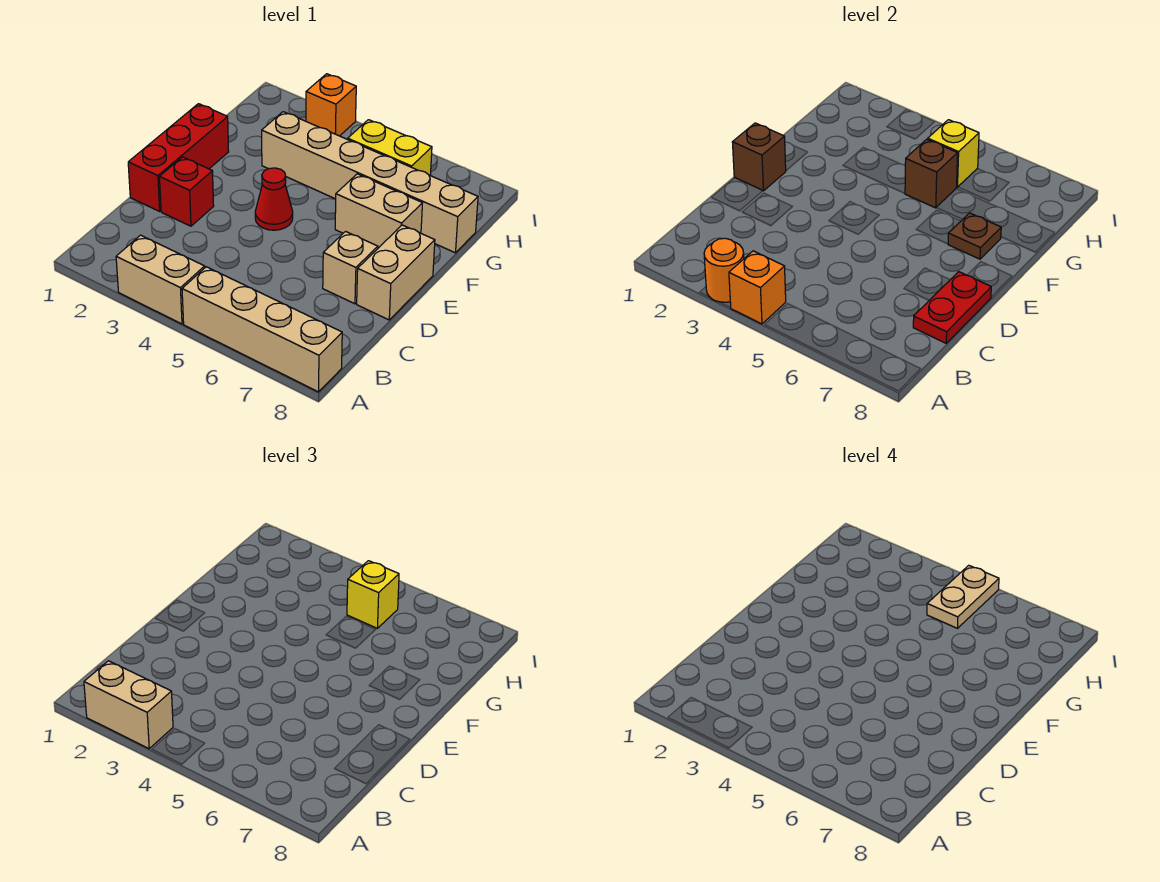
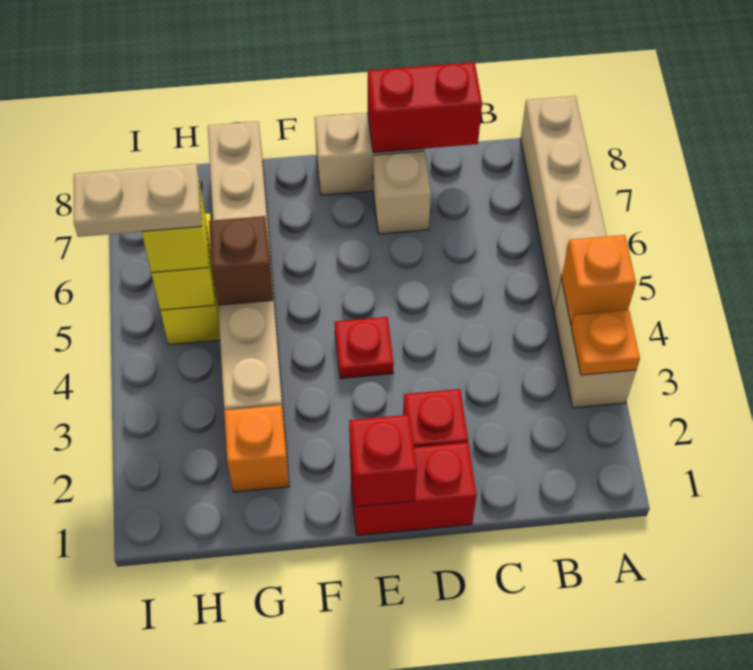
tan brick A2:A3 level 3 -> none
orange round brick A3 level 2 -> orange plate A3 level 2
red plate C8:D8 level 2 -> red brick C8:D8 level 2
red brick D1:F1 level 1 -> red brick D1:E1 level 1
brown brick E1 level 2 -> red brick E1 level 2
red cone E4 level 1 -> red plate E4 level 1
tan brick F6:F7 level 1 -> none
brown plate F7 level 2 -> none
orange brick I3 level 1 -> orange brick G2 level 1

